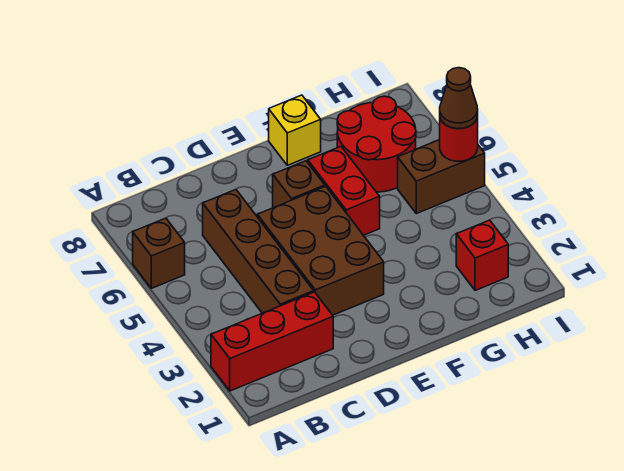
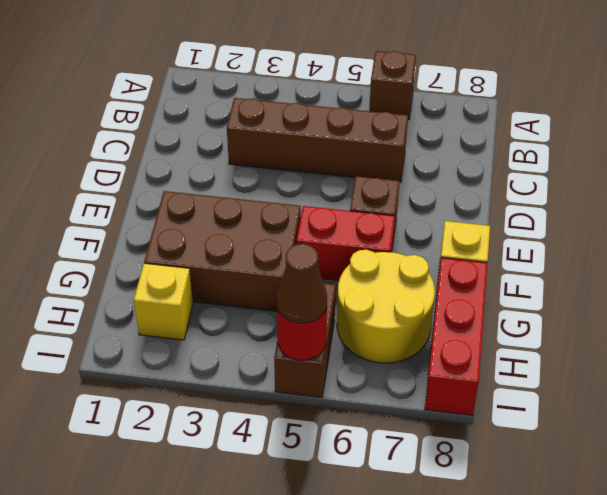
red brick A2:C2 level 1 -> red brick G8:I8 level 1
brown brick D3:E5 level 1 -> brown brick F2:G4 level 1
red round brick G6:H7 level 1 -> yellow round brick G6:H7 level 1
red brick H2 level 1 -> yellow brick H2 level 1

